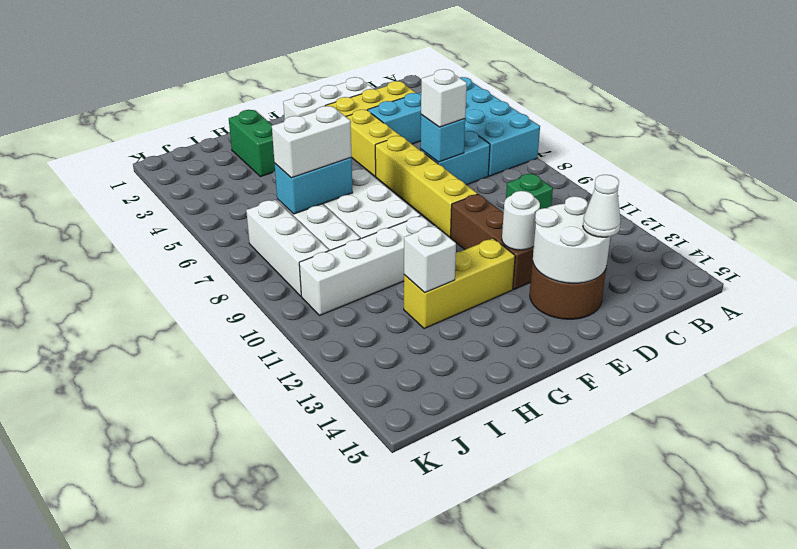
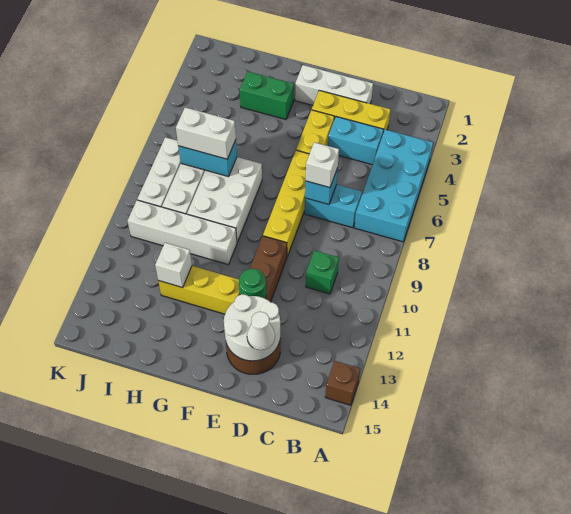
none -> brown brick A14 level 1
white round brick E12 level 2 -> green round brick E12 level 2
green brick H2:H3 level 1 -> green brick G3:H3 level 1

